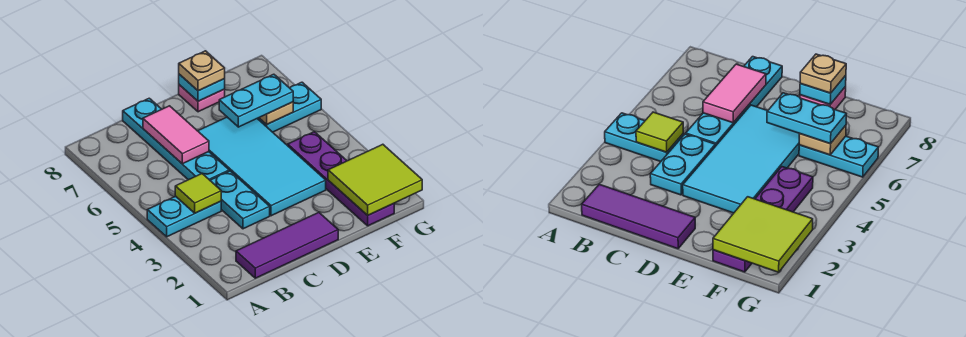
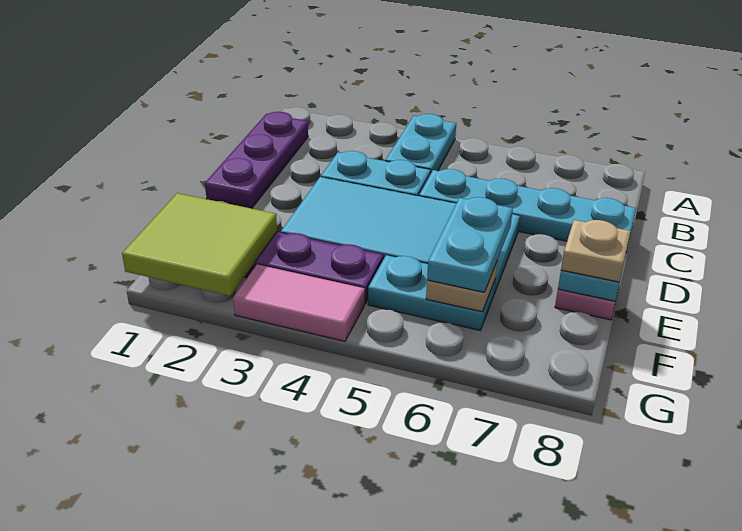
purple tile B1:D1 level 1 -> purple plate B1:D1 level 1
lime tile B4 level 2 -> none
pink tile C6:C7 level 2 -> pink tile G3:G4 level 1
cyan plate F6:G6 level 1 -> cyan plate F5:F6 level 1

